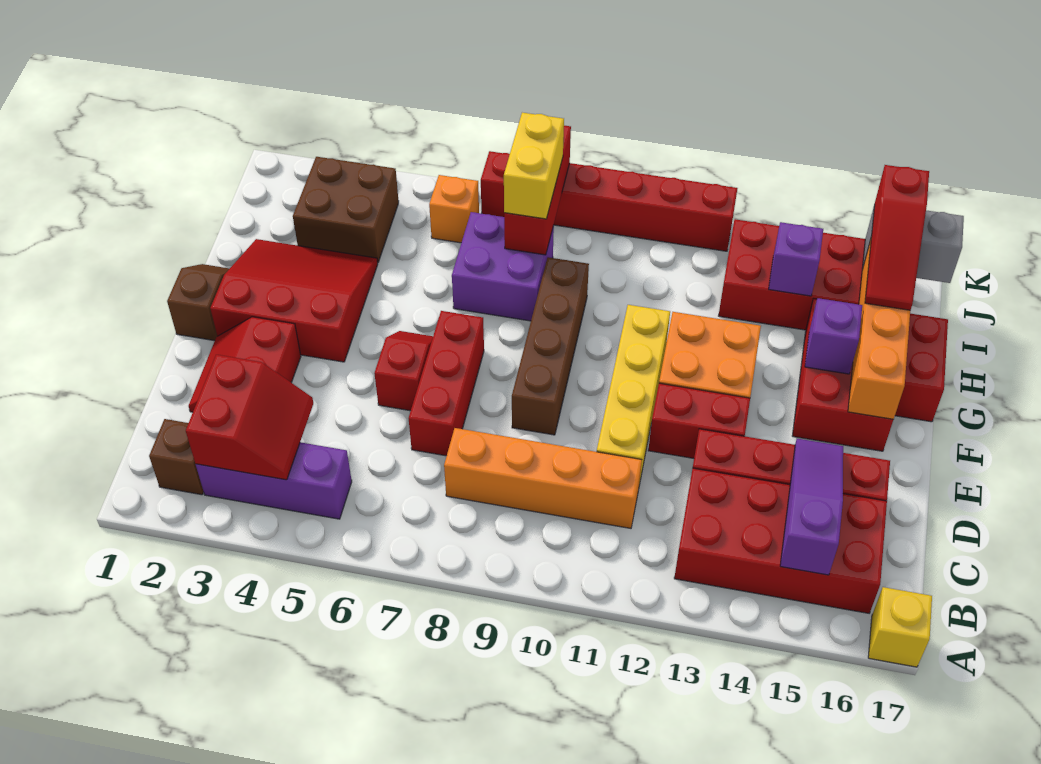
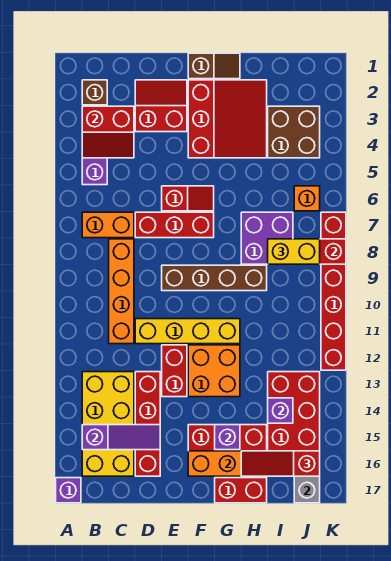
yellow brick A17 level 1 -> purple brick A17 level 1
none -> orange brick B7:C7 level 1
red brick B13:C16 level 1 -> yellow brick B13:C16 level 1

